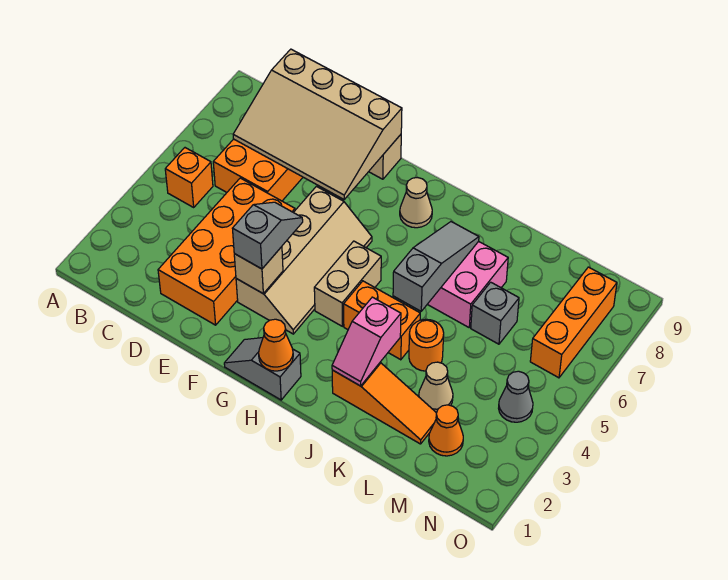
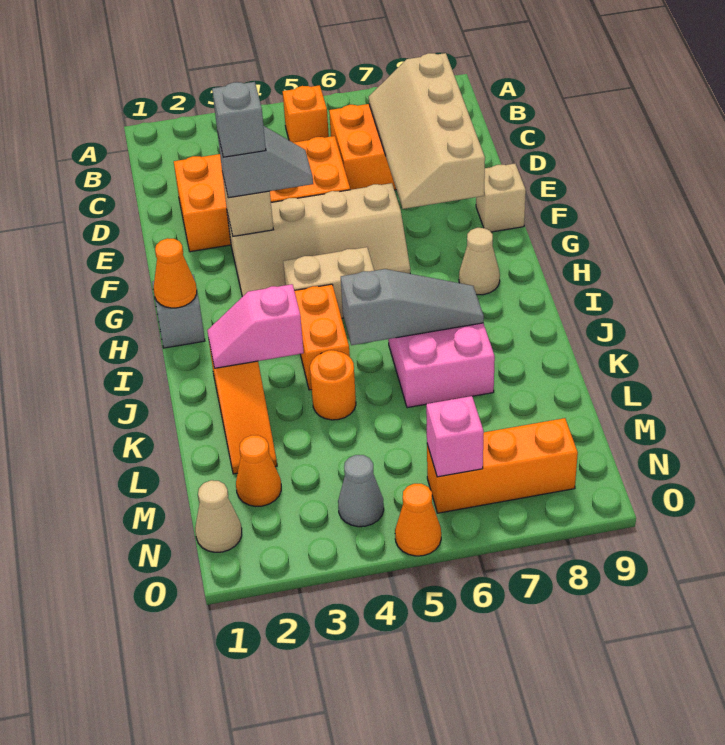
tan slope C7:F9 level 2 top 9 -> tan slope C7:F8 level 2 top 8
tan cone L3 level 1 -> tan cone N1 level 1
grey brick L6 level 1 -> grey brick F3 level 4
none -> pink brick N6 level 2
none -> orange cone O5 level 1

